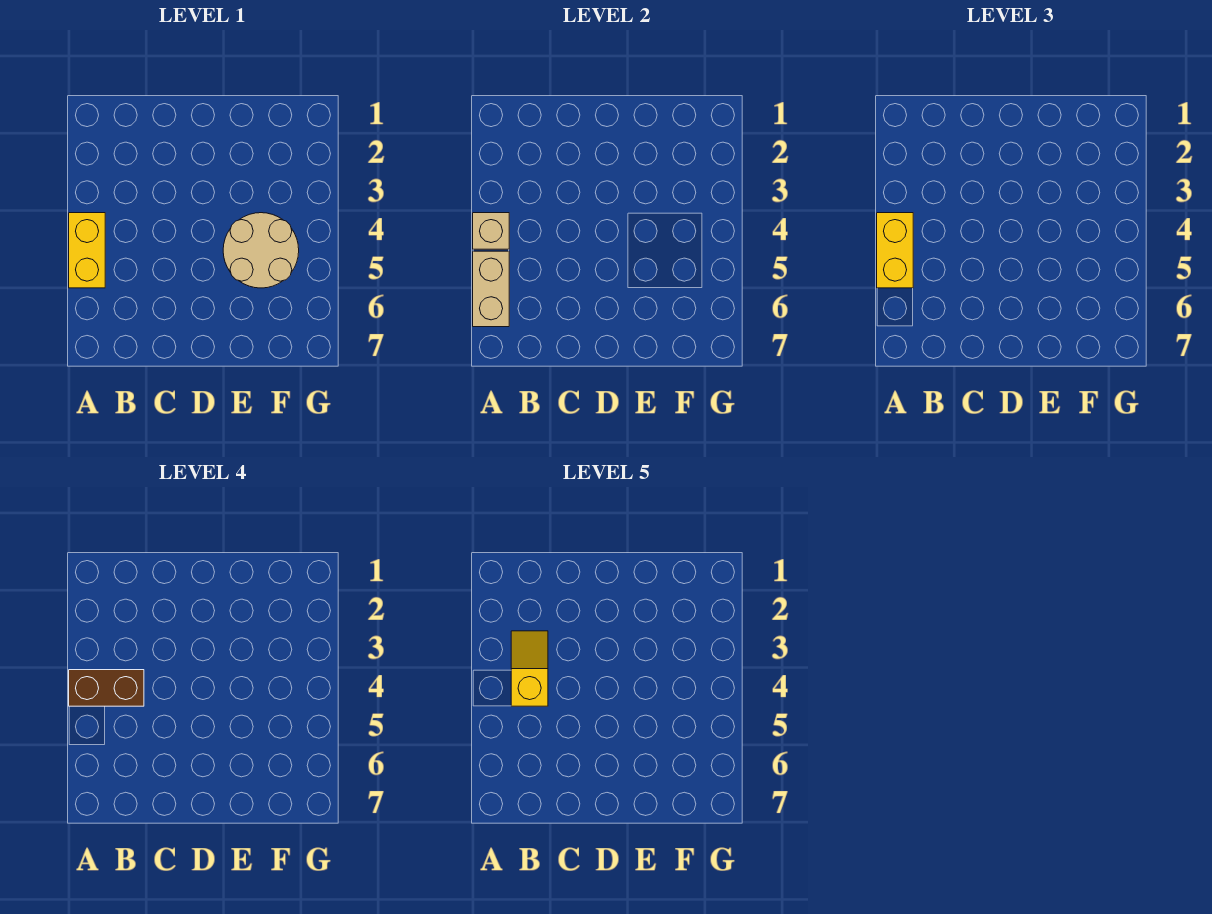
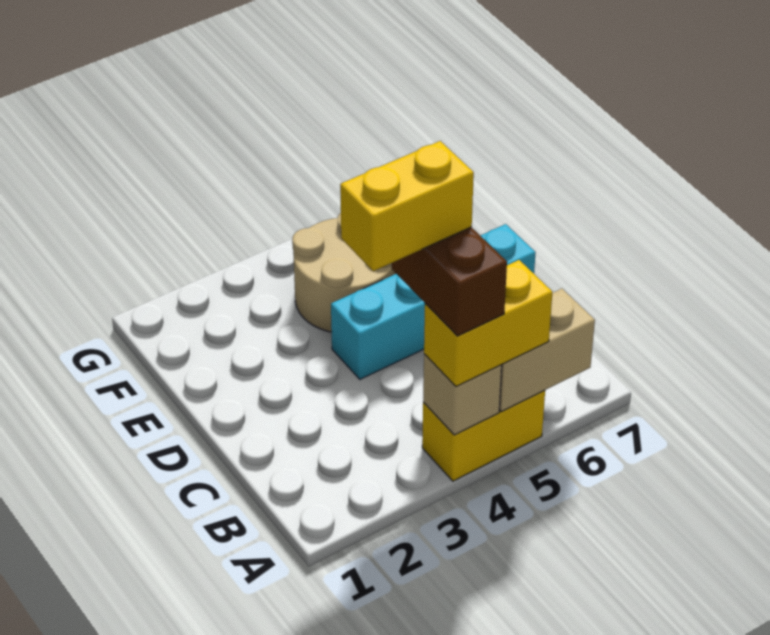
yellow slope B3:B4 level 5 top 4 -> yellow brick B3:B4 level 5
none -> cyan brick D4:D7 level 1

